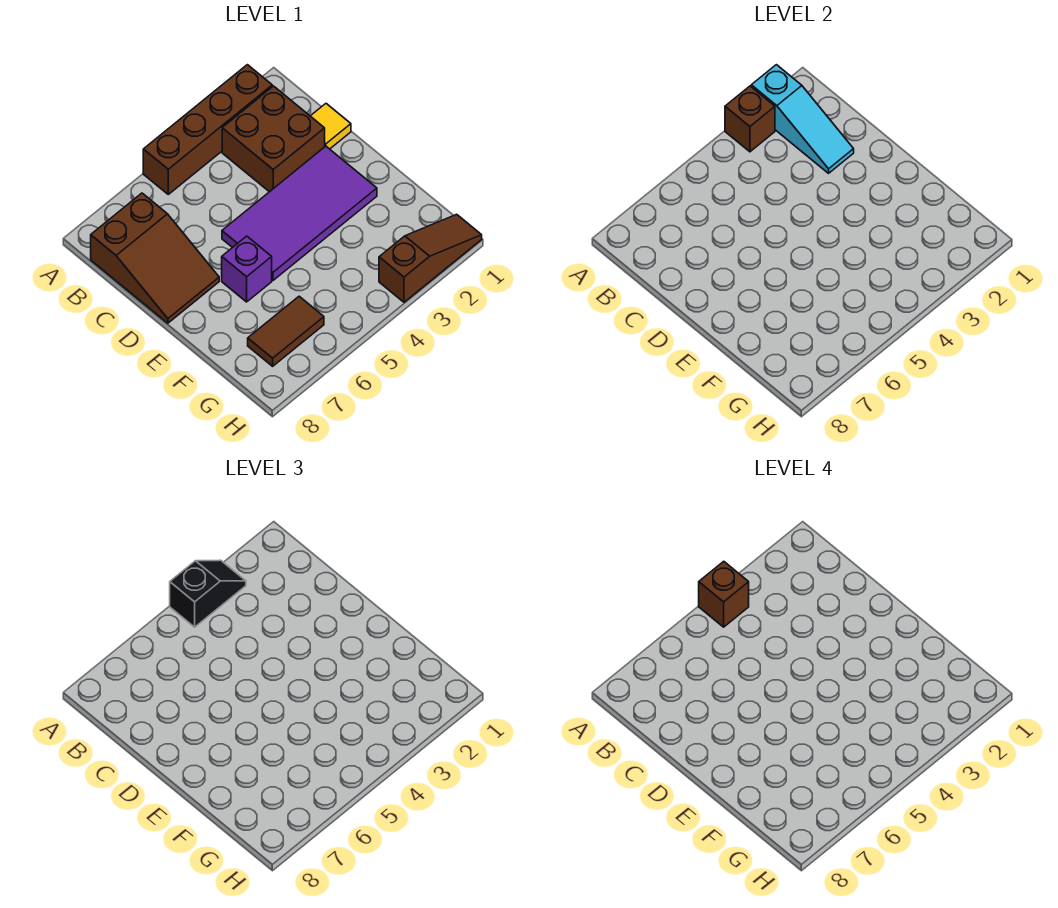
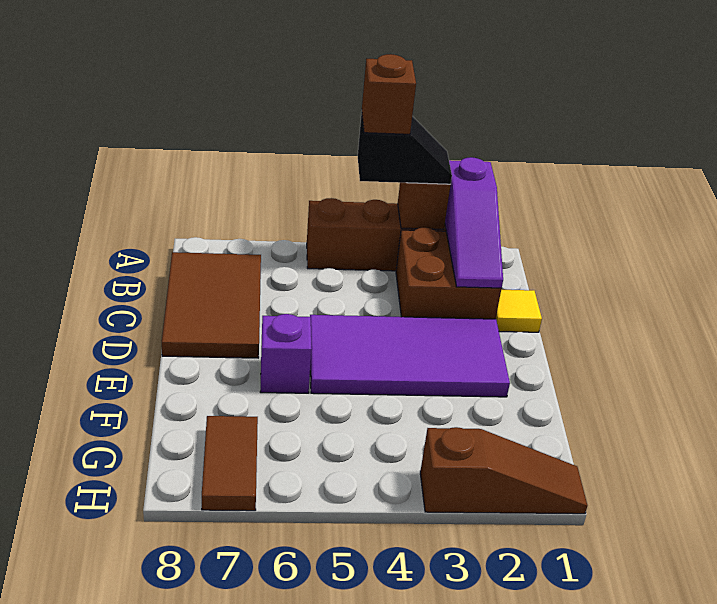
cyan slope A2:C2 level 2 top A -> purple slope A2:C2 level 2 top A
brown slope B7:D8 level 1 top B -> brown tile B7:D8 level 1
brown tile G6:G7 level 1 -> brown tile G7:H7 level 1

